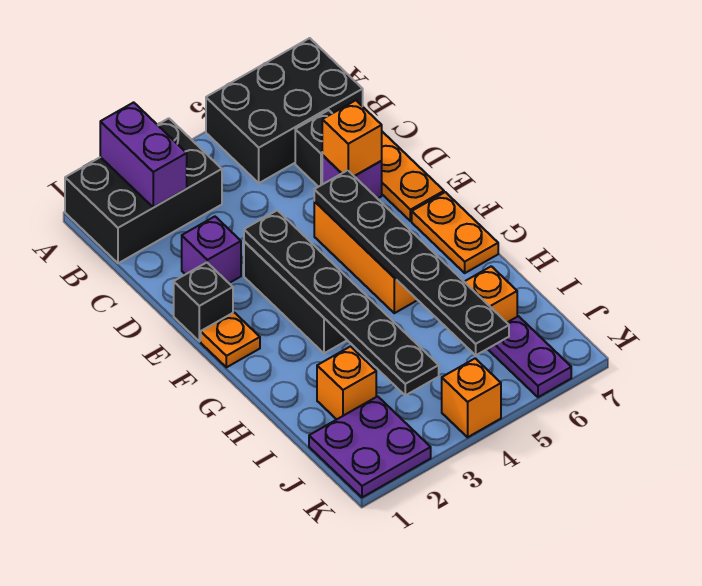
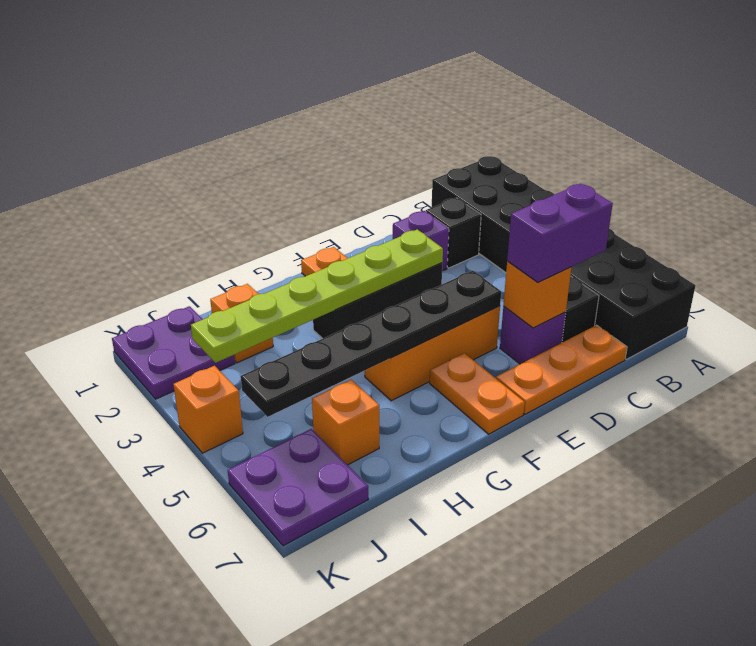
purple brick A2:B2 level 2 -> purple brick C6:D6 level 3
black brick E1 level 1 -> black brick C2 level 1
black plate E3:J3 level 2 -> lime plate E3:J3 level 2
orange plate F7:G7 level 1 -> orange plate F6:F7 level 1
purple plate J6:K6 level 1 -> purple plate J6:K7 level 1

